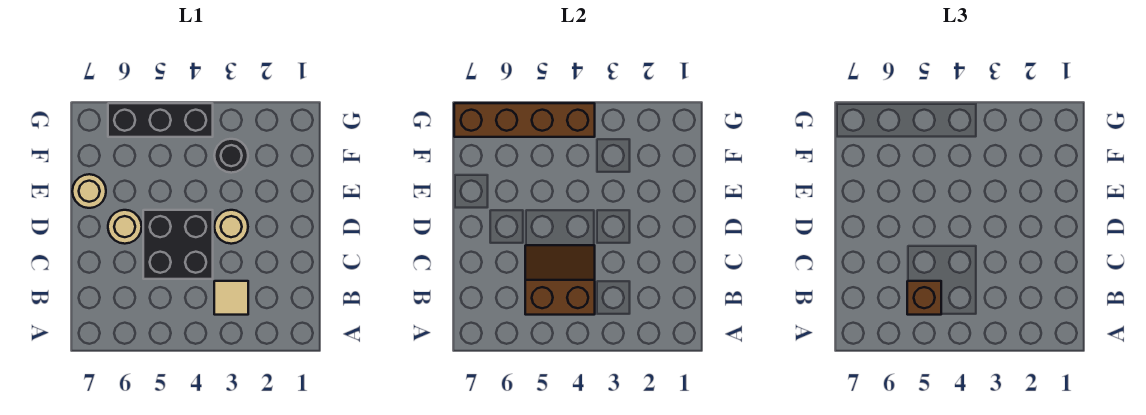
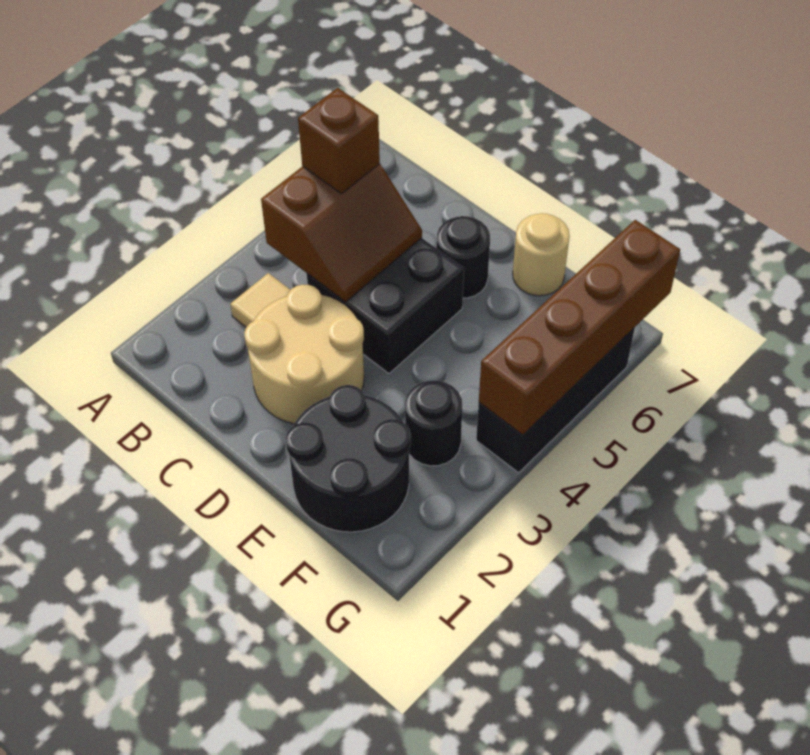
tan round brick D3 level 1 -> tan round brick C2:D3 level 1
tan round brick D6 level 1 -> black round brick D6 level 1
none -> black round brick E1:F2 level 1

